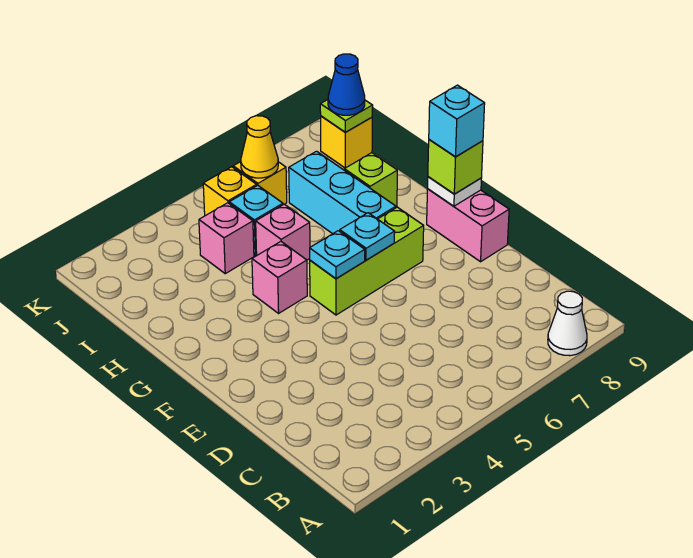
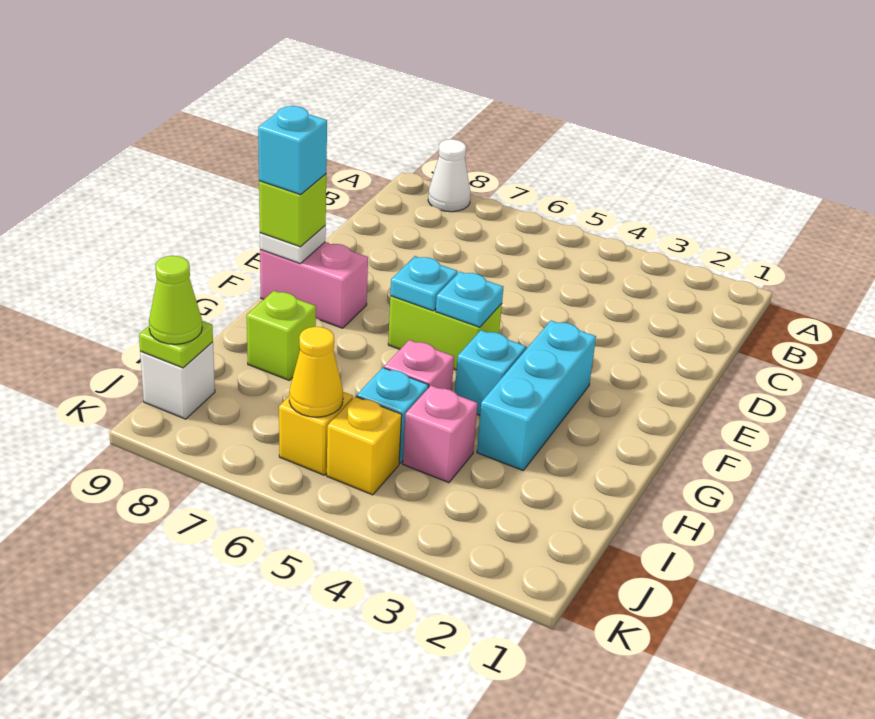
pink brick E9:F9 level 1 -> pink brick F8:F9 level 1
lime brick F5:F7 level 1 -> lime brick F5:F6 level 1
pink brick G4 level 1 -> cyan brick G4 level 1
cyan brick G7:I7 level 1 -> cyan brick F3:H3 level 1
yellow brick J9 level 1 -> white brick J9 level 1
blue cone J9 level 3 -> lime cone J9 level 3

